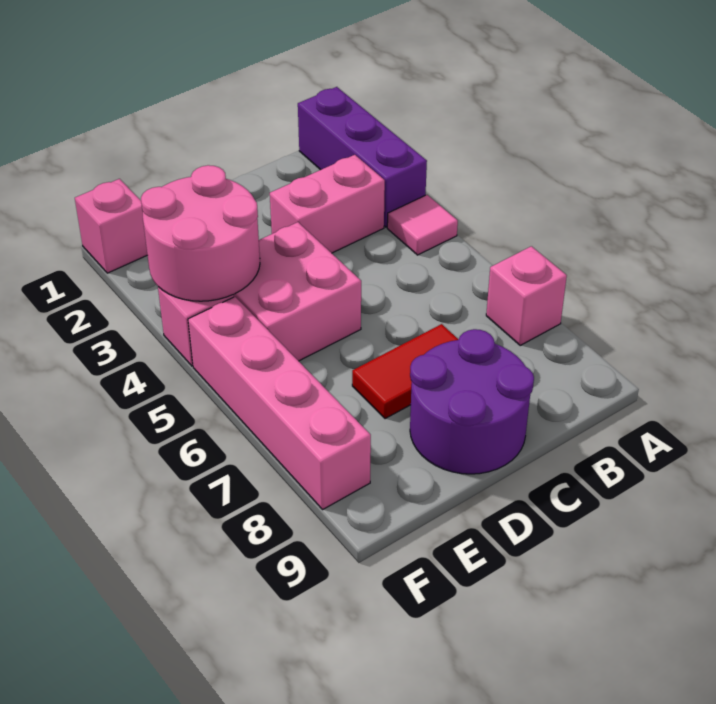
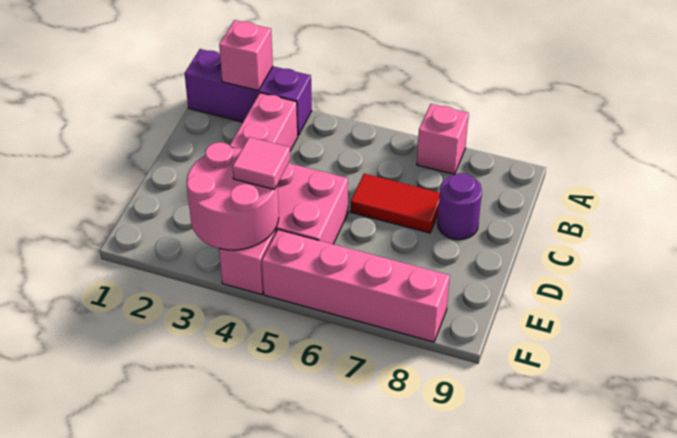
pink tile A4 level 1 -> pink tile E4 level 3
red tile C7:D7 level 1 -> red tile C6:C7 level 1
purple round brick C8:D9 level 1 -> purple round brick C8 level 1
pink brick F1 level 1 -> pink brick A2 level 2

